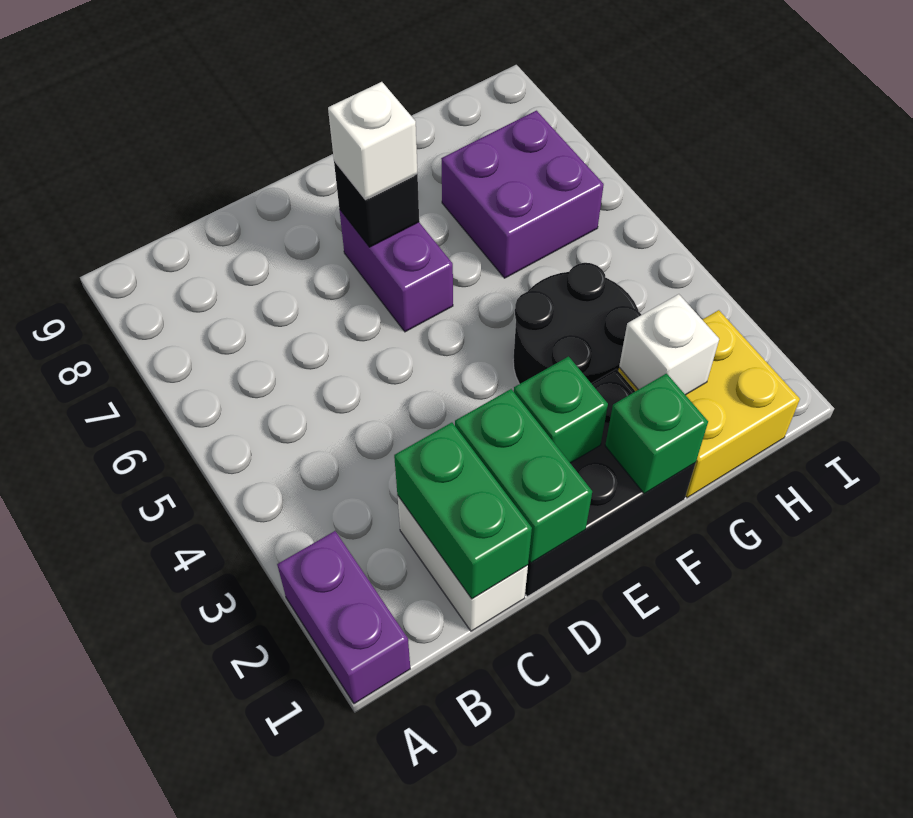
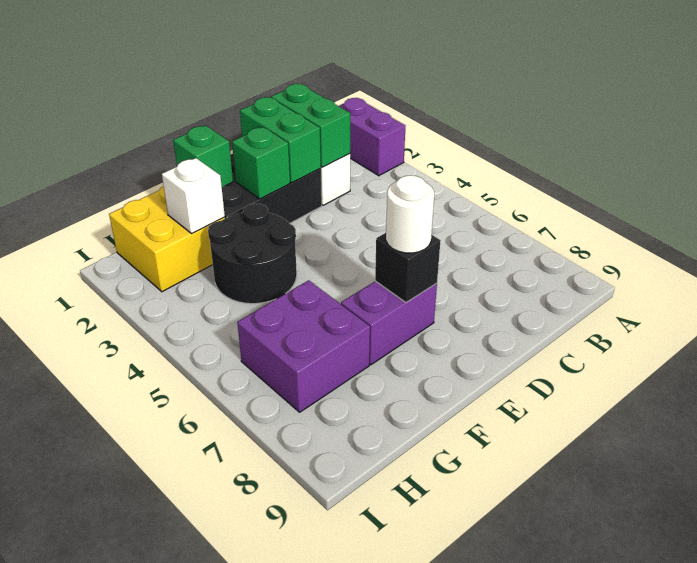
purple brick E6:E7 level 1 -> purple brick E7:F7 level 1
white brick E7 level 3 -> white round brick E7 level 3

